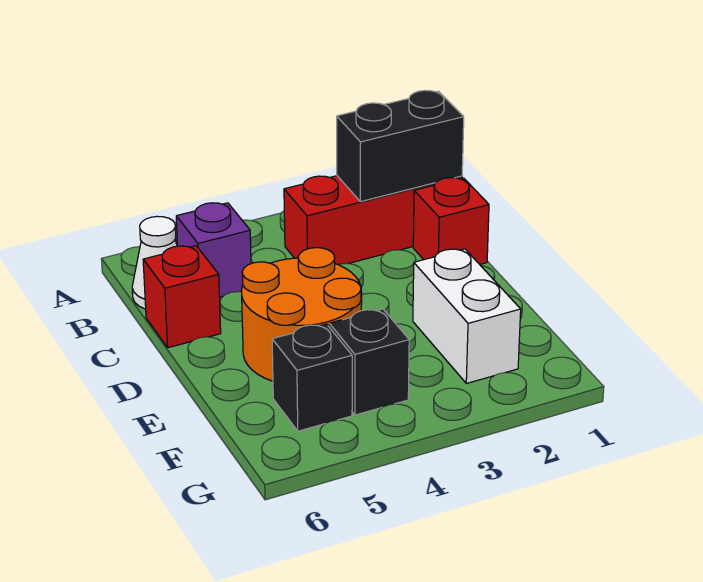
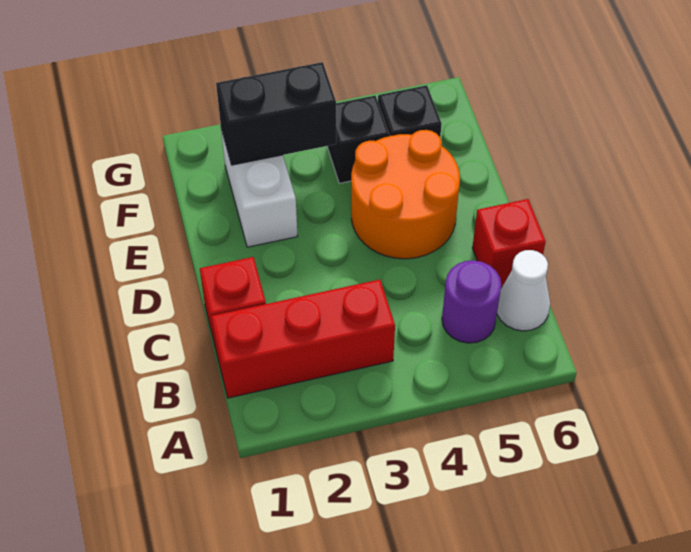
black brick B1:B2 level 2 -> black brick F2:F3 level 2
purple brick B5 level 1 -> purple round brick B5 level 1

